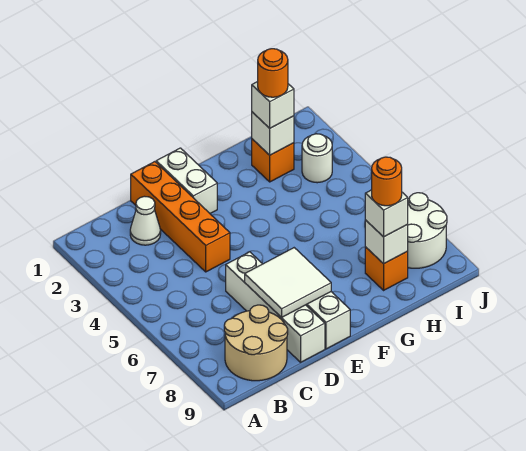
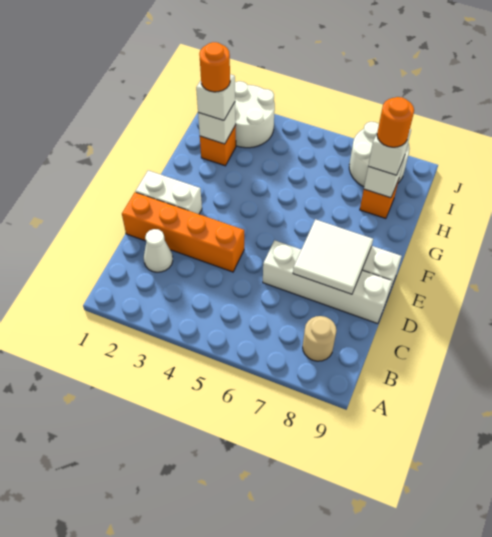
tan round brick B8:C9 level 1 -> tan round brick B8 level 1
white round brick I3 level 1 -> white round brick I2:J3 level 1

